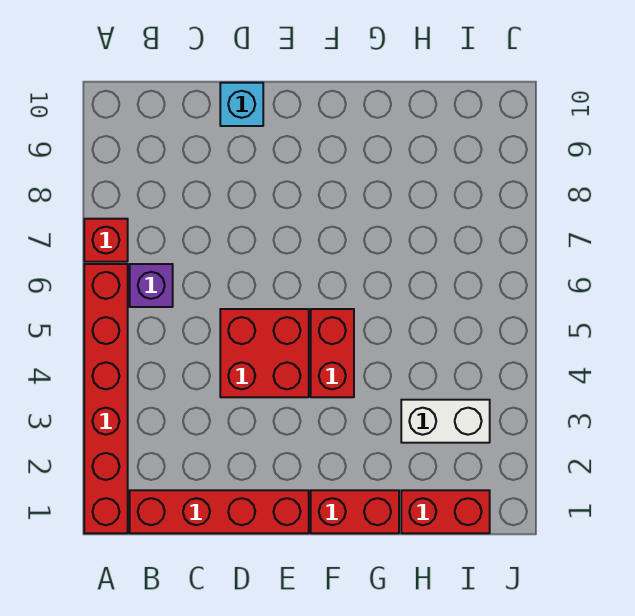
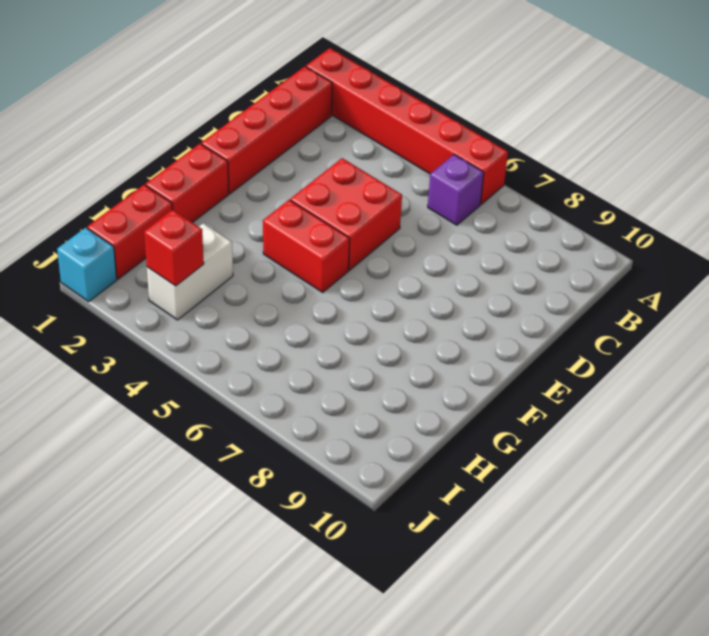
red brick A7 level 1 -> red brick I3 level 2
cyan brick D10 level 1 -> cyan brick J1 level 1

